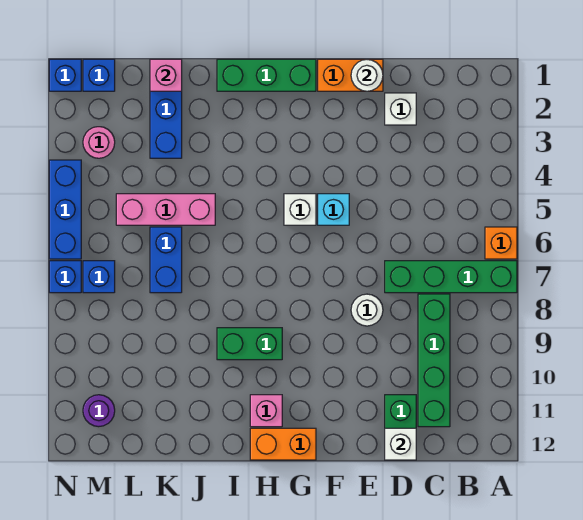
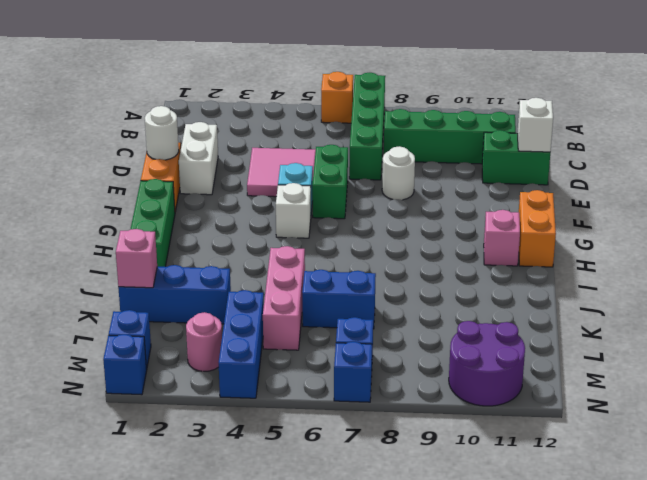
white brick D2 level 1 -> white brick D2:E2 level 1
none -> pink tile D4:E5 level 1
green brick H9:I9 level 1 -> green brick E6:F6 level 1
purple round brick M11 level 1 -> purple round brick M10:N11 level 1
blue brick N4:N6 level 1 -> blue brick L4:N4 level 1

